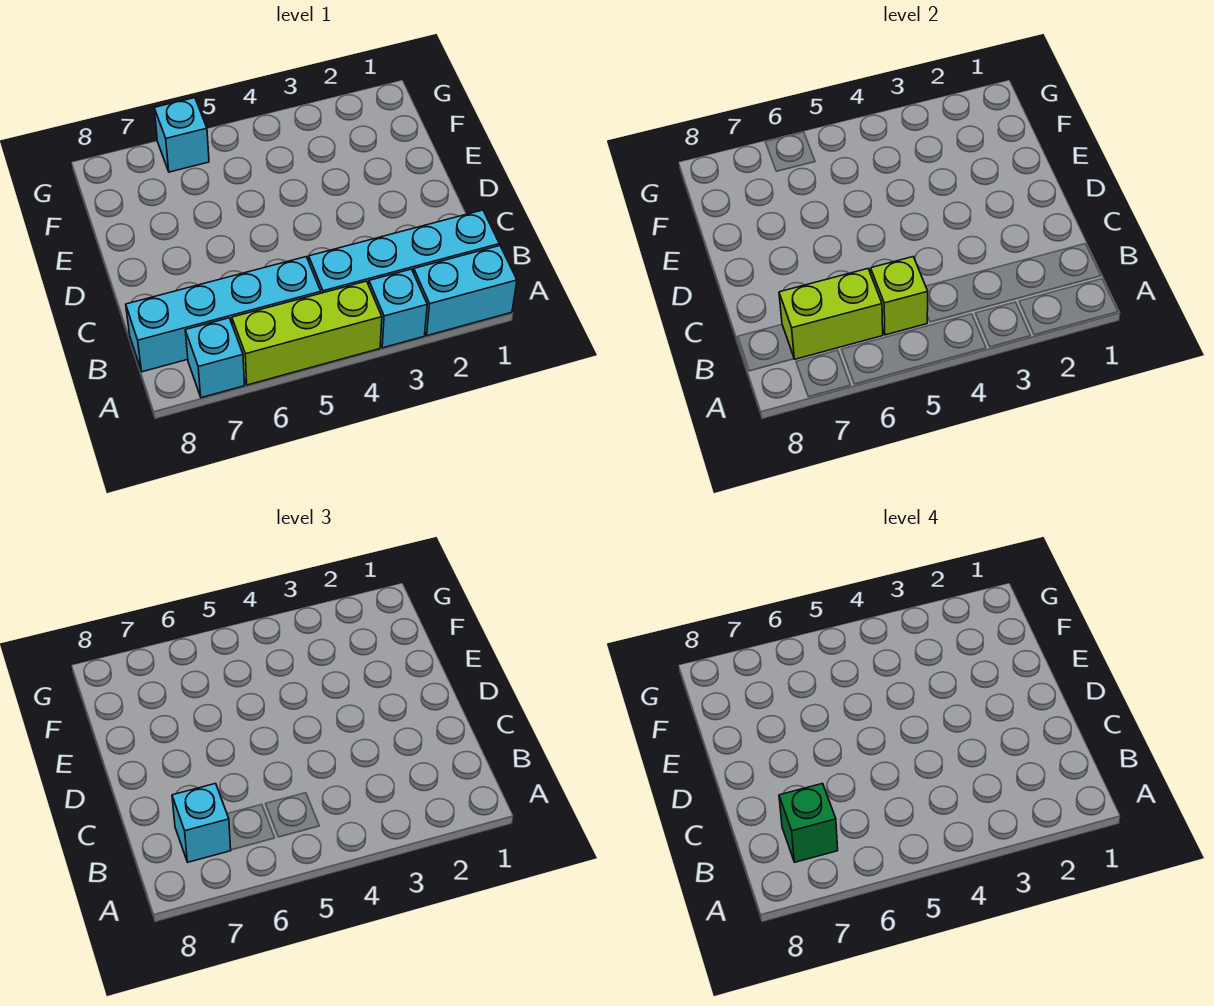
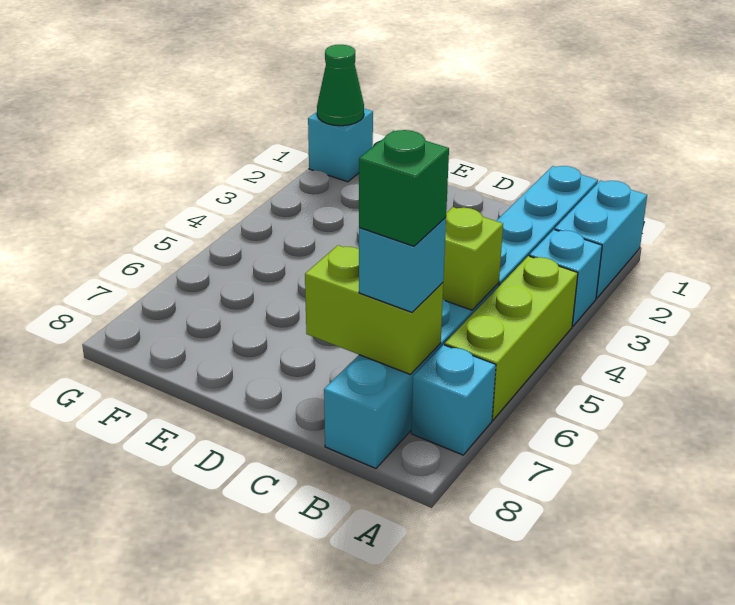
lime brick B6:B7 level 2 -> lime brick B7:C7 level 2
none -> green cone G1 level 2
cyan brick G6 level 1 -> cyan brick G1 level 1

